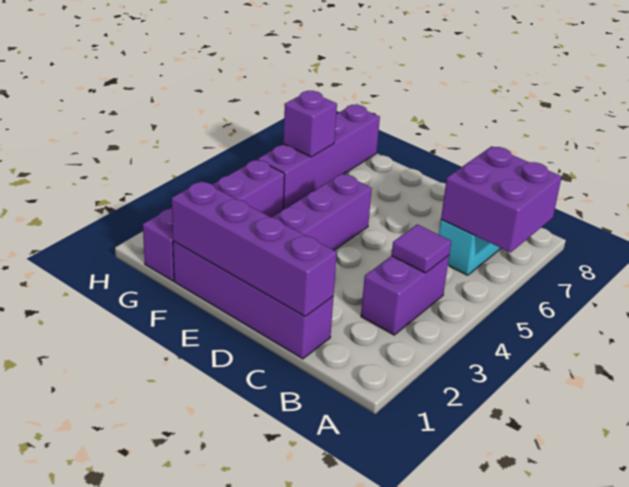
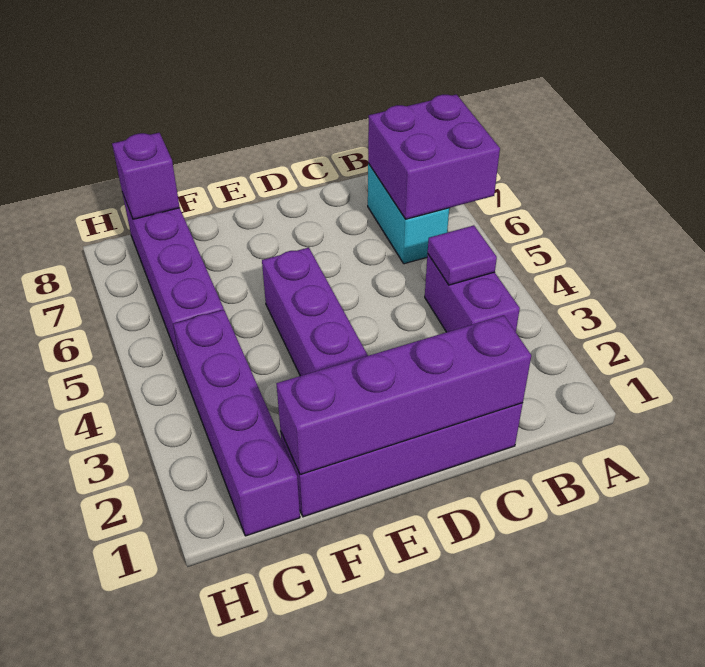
purple brick G6 level 2 -> purple brick G8 level 2

